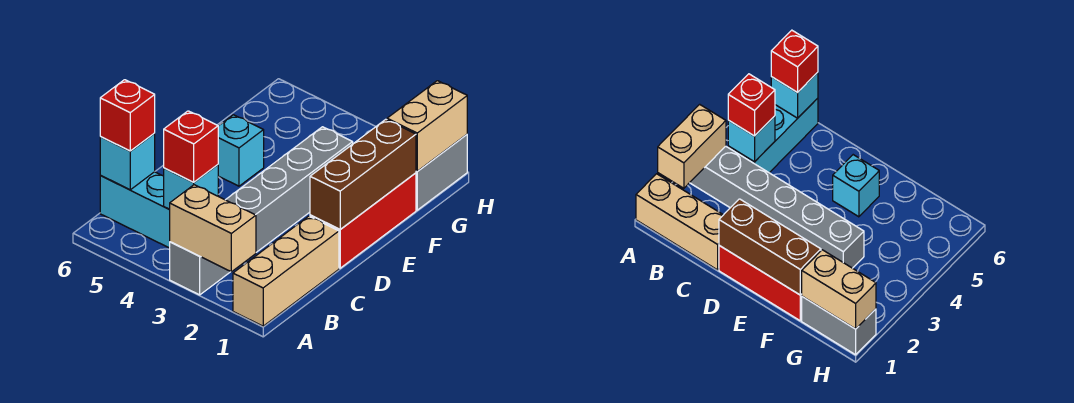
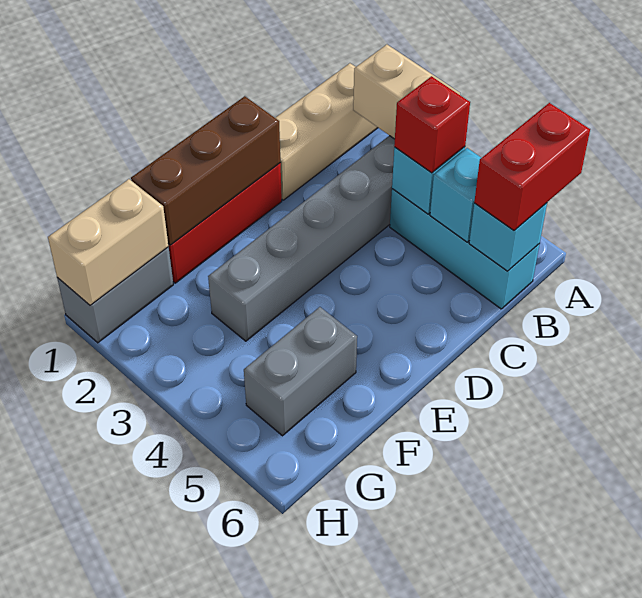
red brick B6 level 3 -> red brick A6:B6 level 3
cyan brick E5 level 1 -> cyan brick B5 level 2
none -> grey brick F5:G5 level 1

